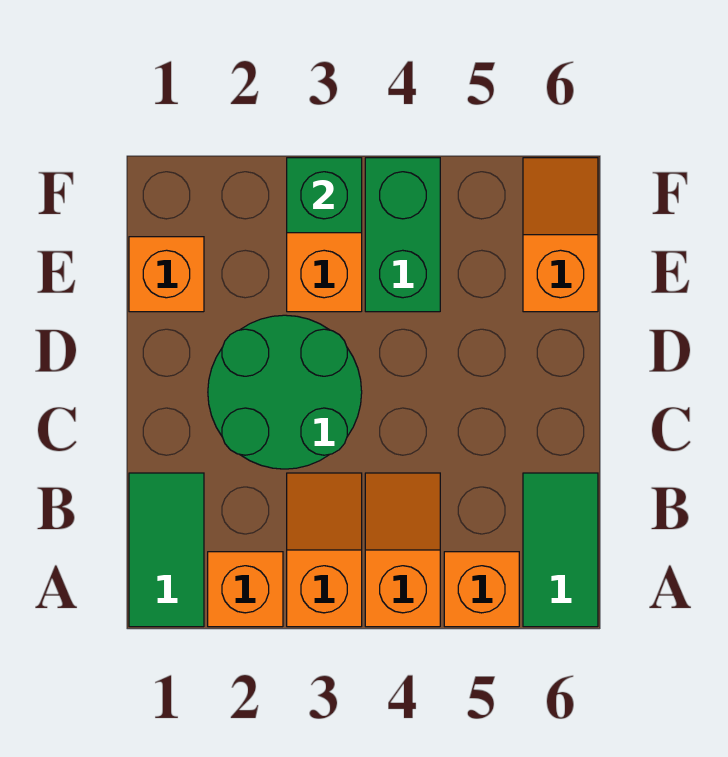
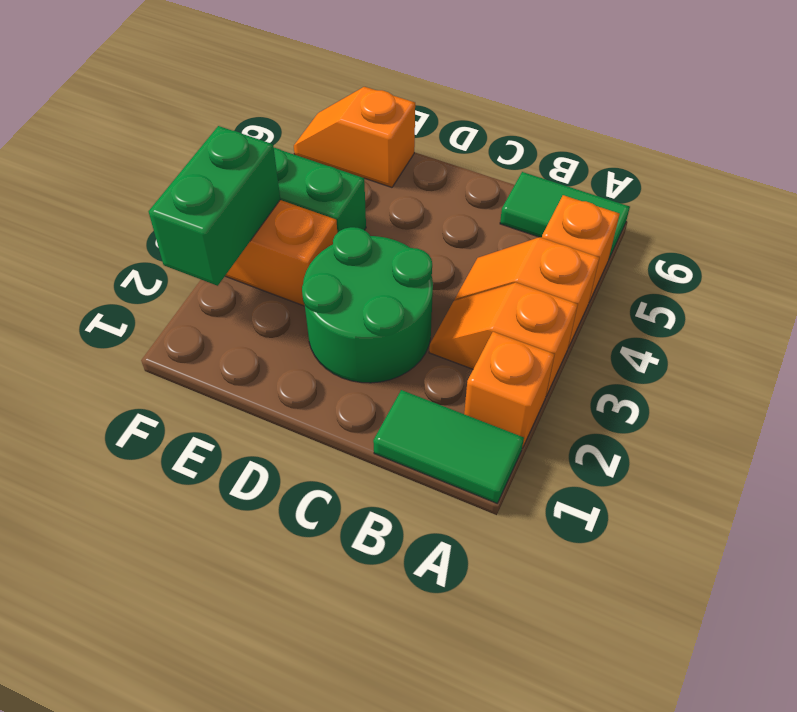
orange brick E1 level 1 -> none
green brick F3 level 2 -> green brick F2:F3 level 2

